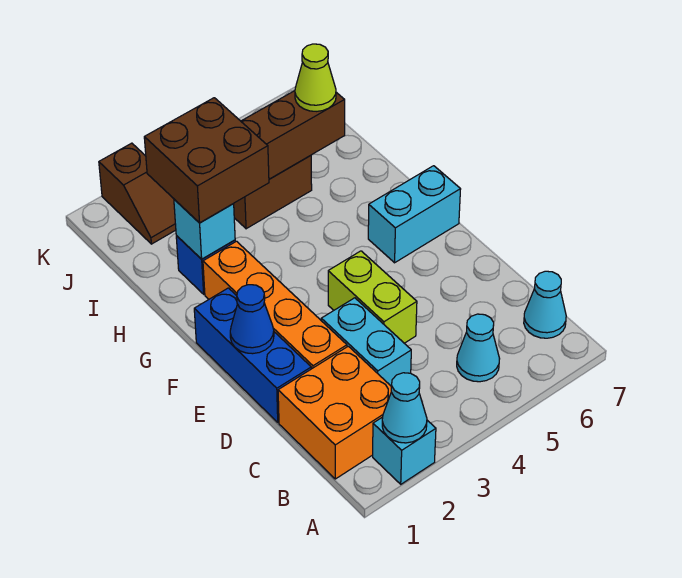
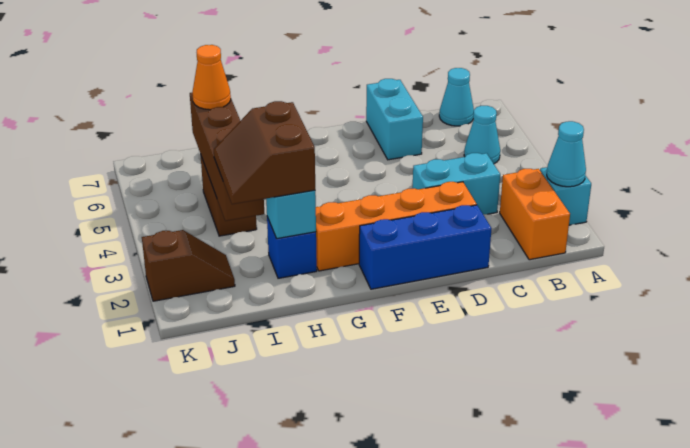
orange brick B1:C2 level 1 -> orange brick B1:B2 level 1
lime brick D4:E4 level 1 -> none
blue cone E1 level 2 -> none
cyan brick F6:F7 level 1 -> cyan brick D6:D7 level 1
brown brick H2:I3 level 3 -> brown slope H2:I3 level 3 top H
lime cone I6 level 3 -> orange cone I6 level 3

